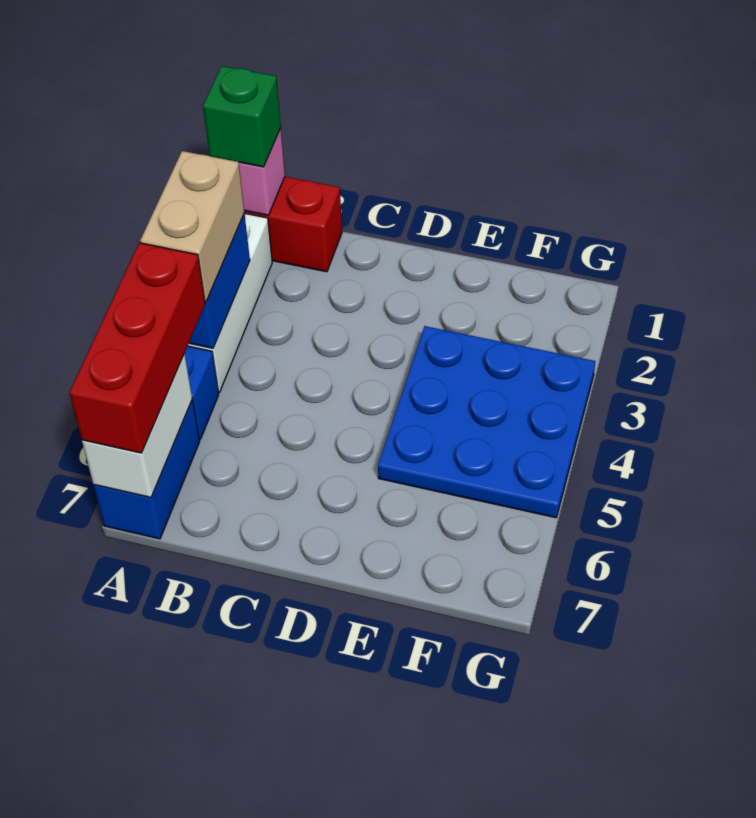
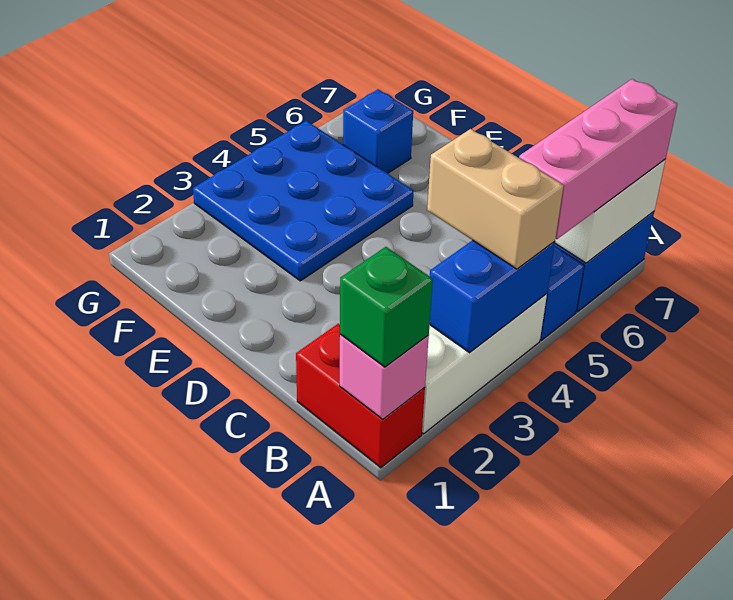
tan brick A3:A4 level 3 -> tan brick A4:B4 level 3
red brick A5:A7 level 3 -> pink brick A5:A7 level 3
none -> blue brick F6 level 1

